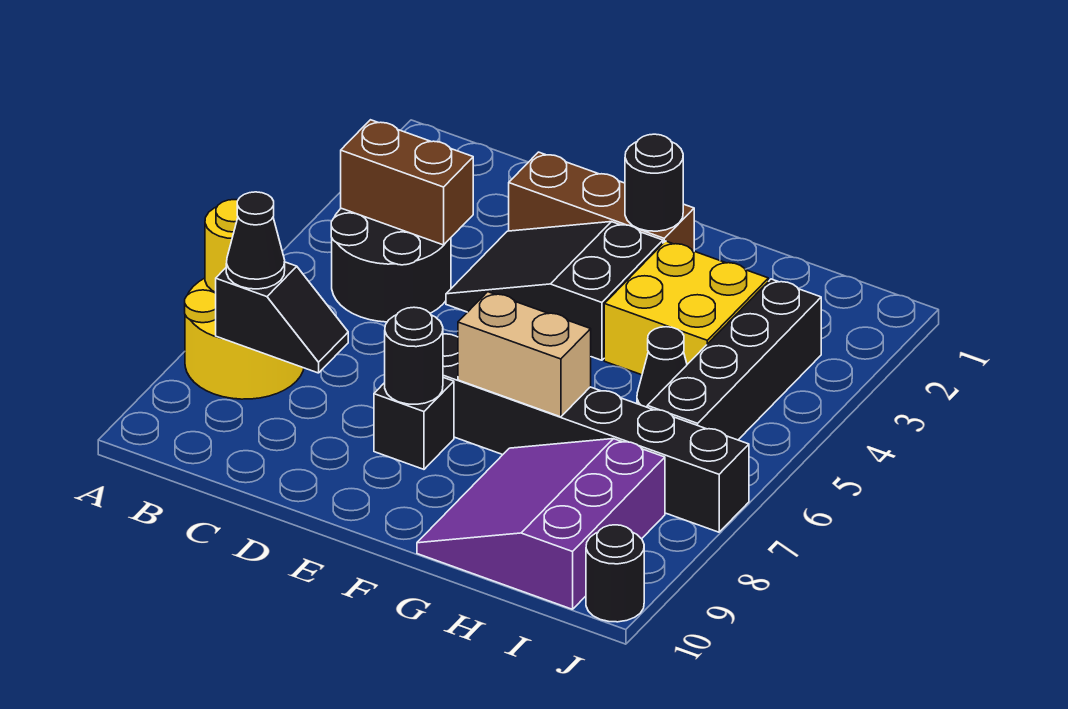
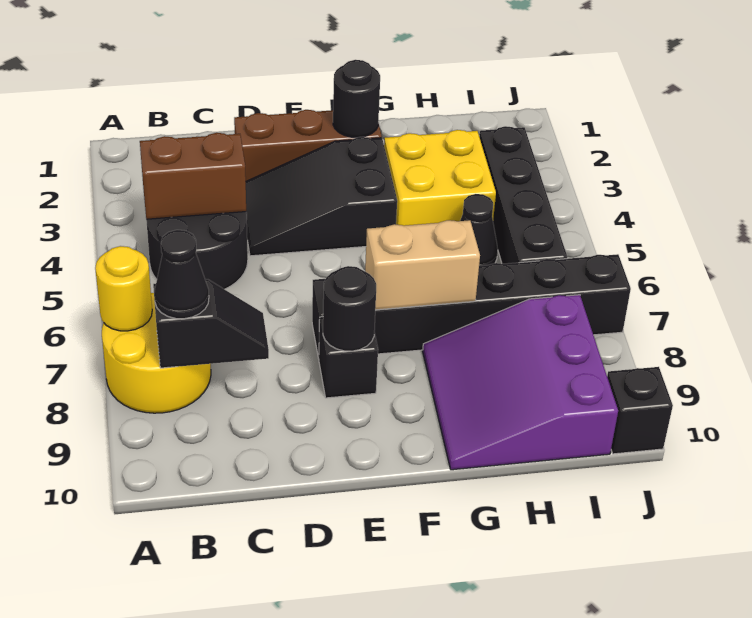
black round brick J10 level 1 -> black brick J10 level 1

